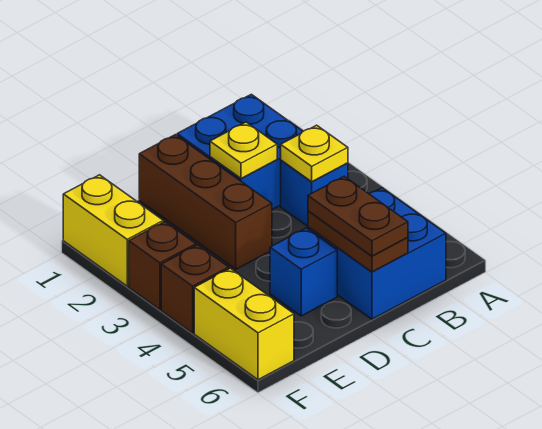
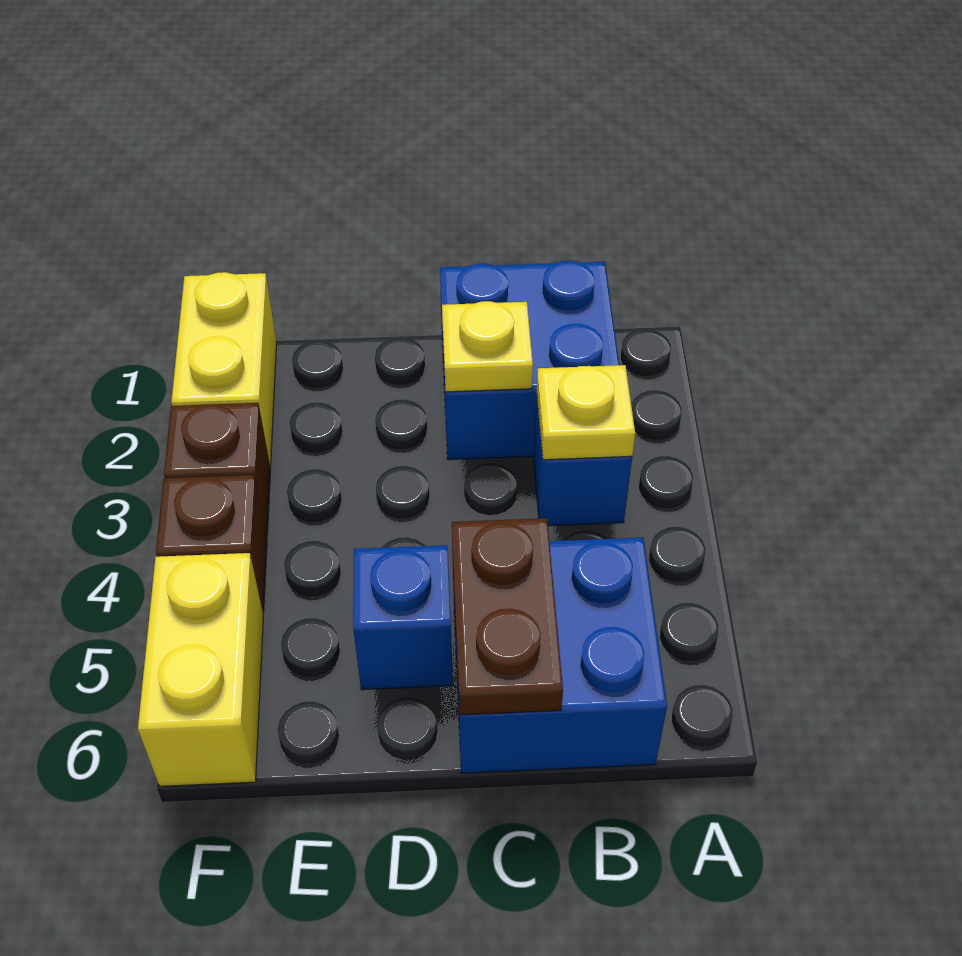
brown plate C5:C6 level 3 -> none
brown brick D1:D3 level 1 -> none

